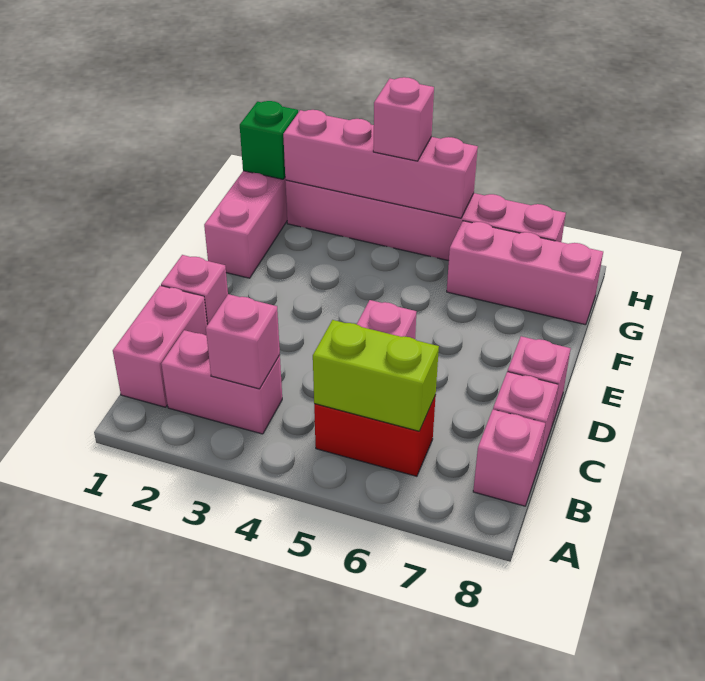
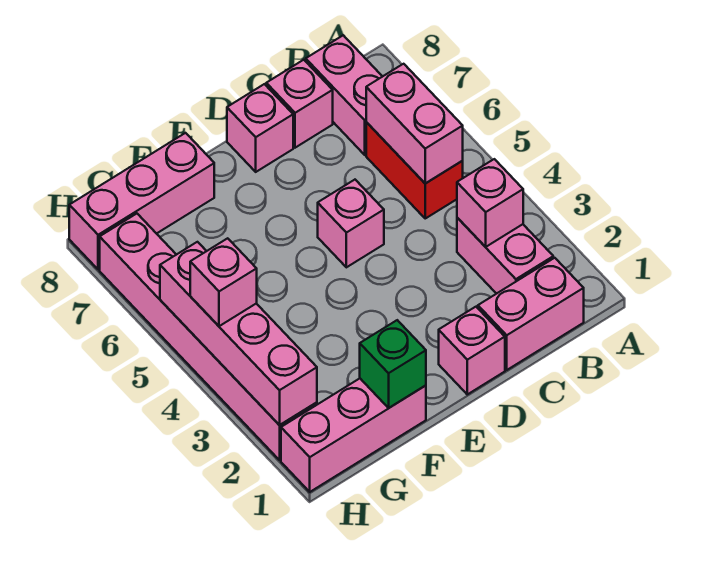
lime brick B5:B6 level 2 -> pink brick B5:B6 level 2
pink brick B8 level 1 -> pink brick B7:B8 level 1
pink brick G6:G8 level 1 -> pink brick F8:H8 level 1
green brick H1 level 2 -> green brick F1 level 2

